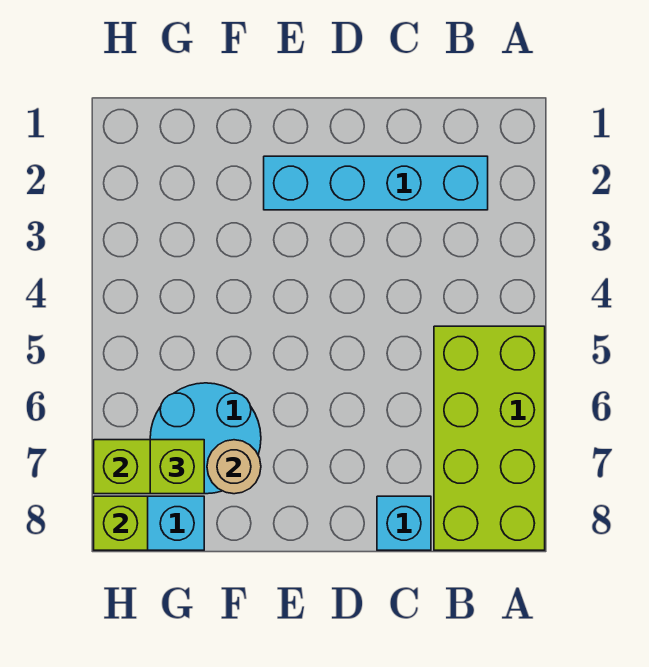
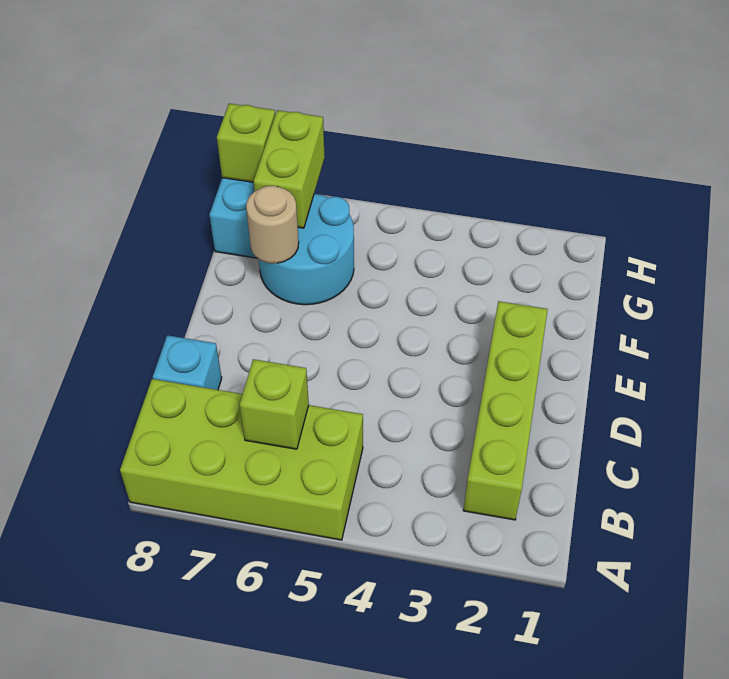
cyan brick B2:E2 level 1 -> lime brick B2:E2 level 1
lime brick G7 level 3 -> lime brick B6 level 2

